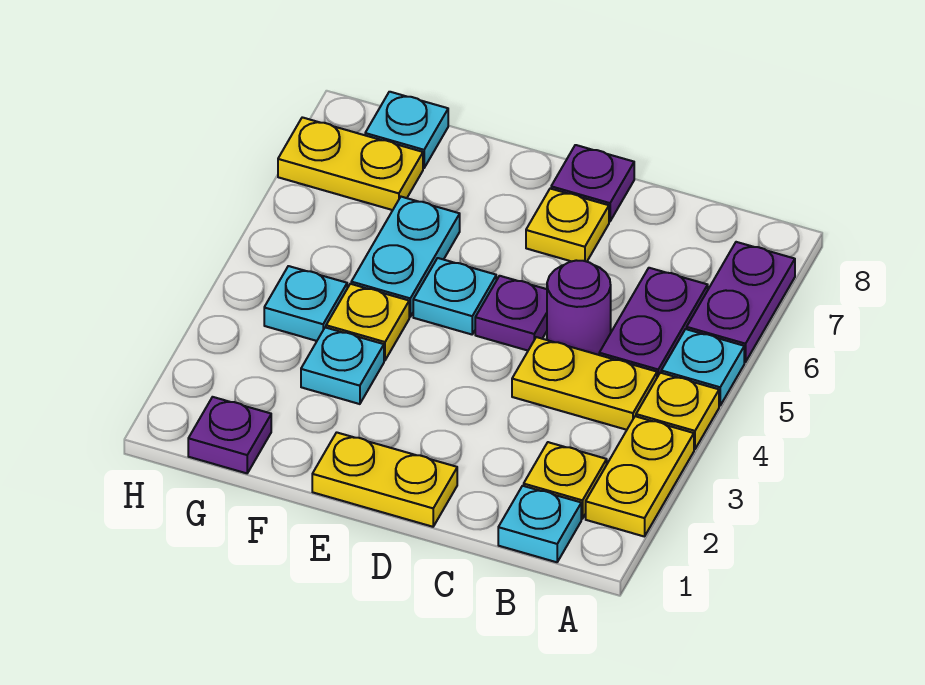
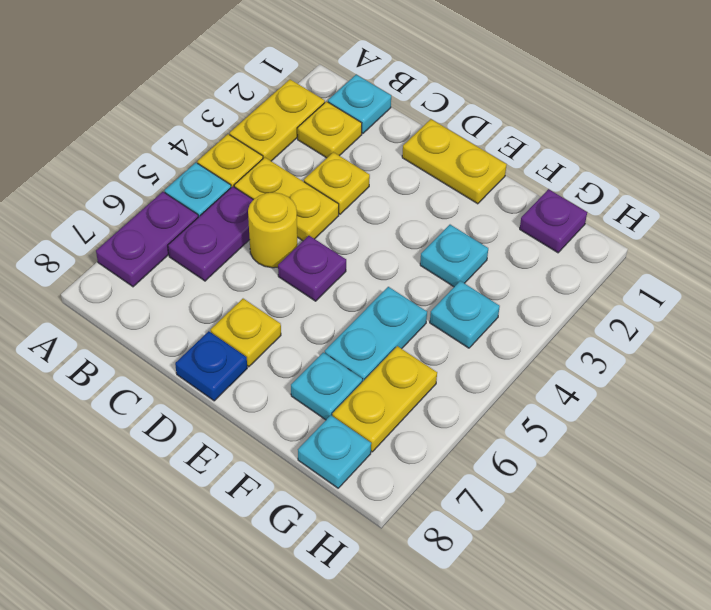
purple round brick C5 level 1 -> yellow round brick C5 level 1
purple plate D8 level 1 -> blue plate D8 level 1
cyan plate E5 level 1 -> cyan plate F7 level 1
yellow plate F4 level 1 -> yellow plate C3 level 1
yellow plate G7:H7 level 1 -> yellow plate G6:G7 level 1

